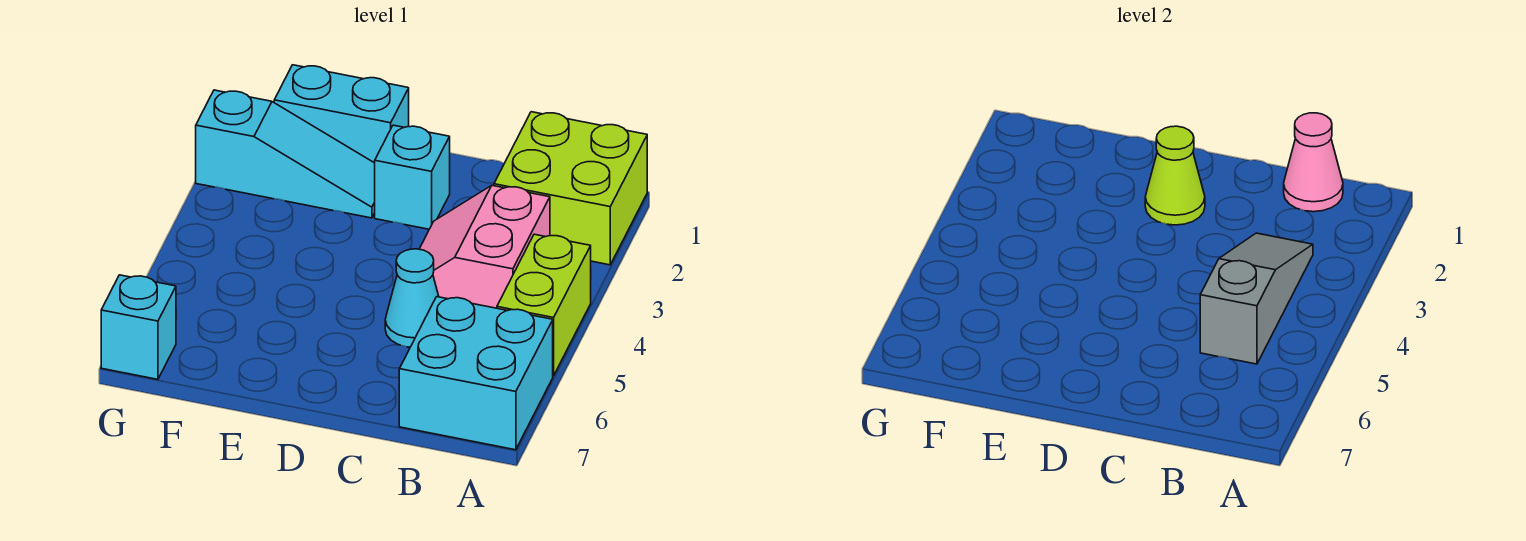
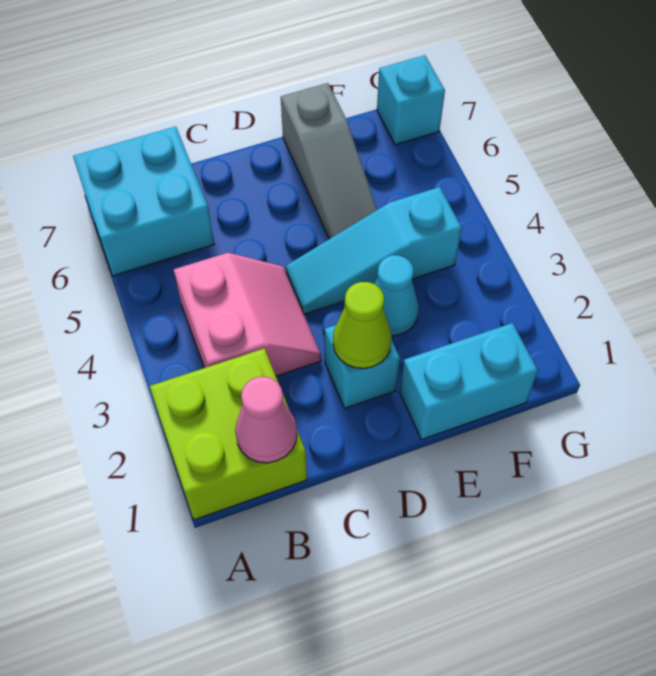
lime brick A4:A5 level 1 -> none
grey slope B3:B5 level 2 top 5 -> grey slope E5:E7 level 1 top 7
cyan cone C5 level 1 -> cyan cone E3 level 1
cyan slope E2:G2 level 1 top G -> cyan slope D4:F4 level 1 top F

